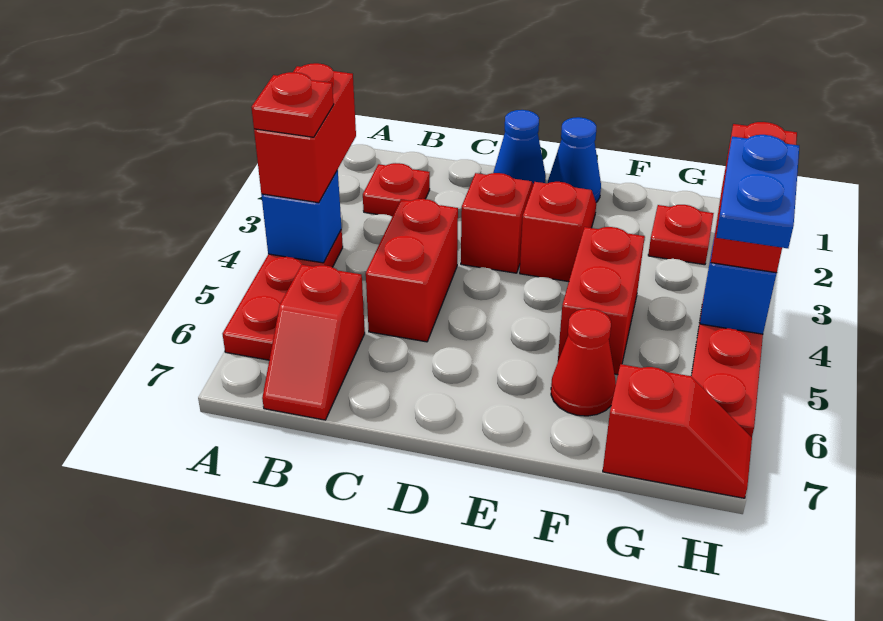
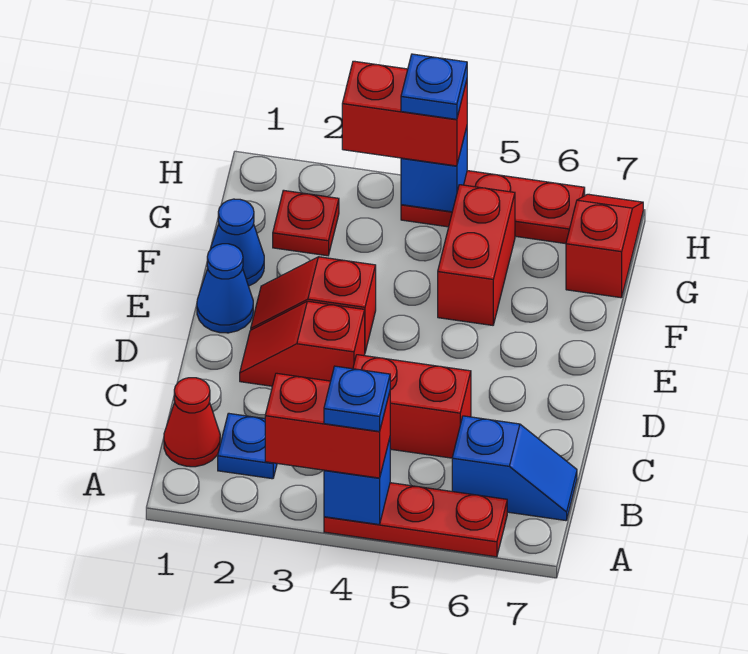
red plate A4 level 4 -> blue plate A4 level 4
red plate B2 level 1 -> blue plate B2 level 1
red slope B6:B7 level 1 top 6 -> blue slope B6:B7 level 1 top 6
blue cone D1 level 1 -> blue cone F1 level 1
red brick F4:F5 level 1 -> red brick F5:G5 level 1
red cone F6 level 1 -> red cone B1 level 1
blue plate H4:H5 level 4 -> blue plate H4 level 4

